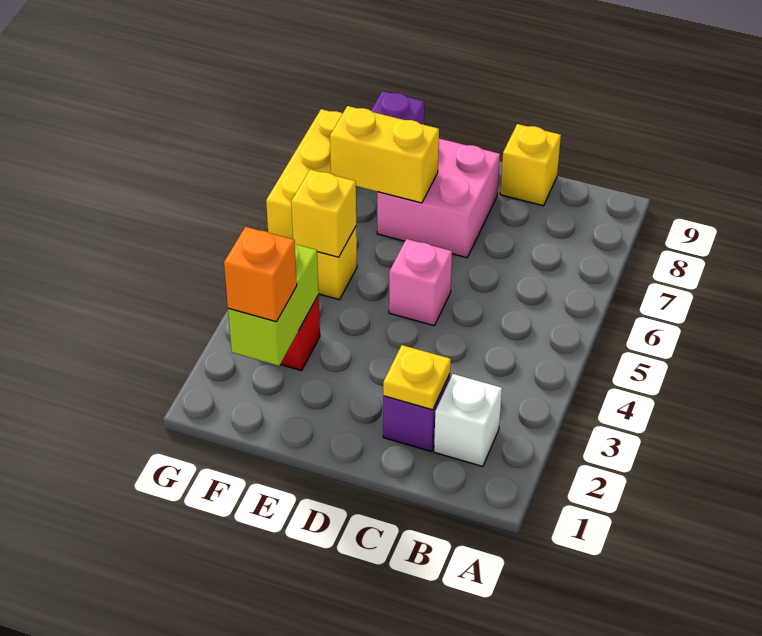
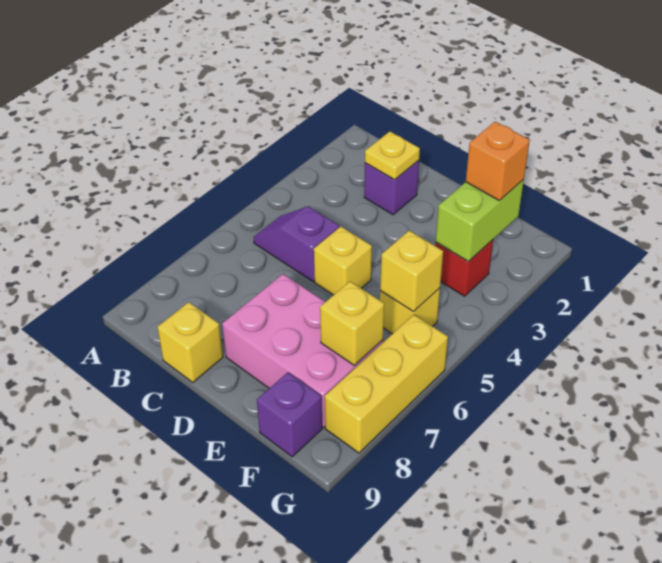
white brick B2 level 1 -> none
none -> purple slope B5:C5 level 1 top C
pink brick D5 level 1 -> yellow brick D5 level 1
pink brick D7:E8 level 1 -> pink brick D7:F8 level 1
yellow brick E7:F7 level 2 -> yellow brick F7 level 2

